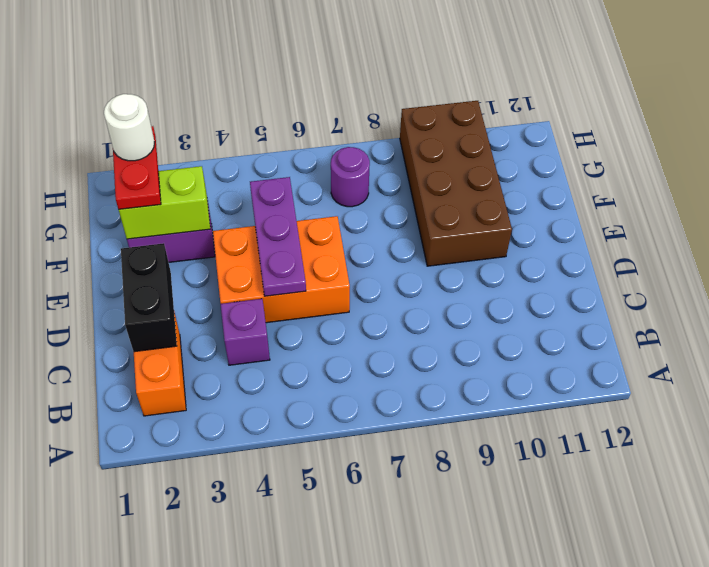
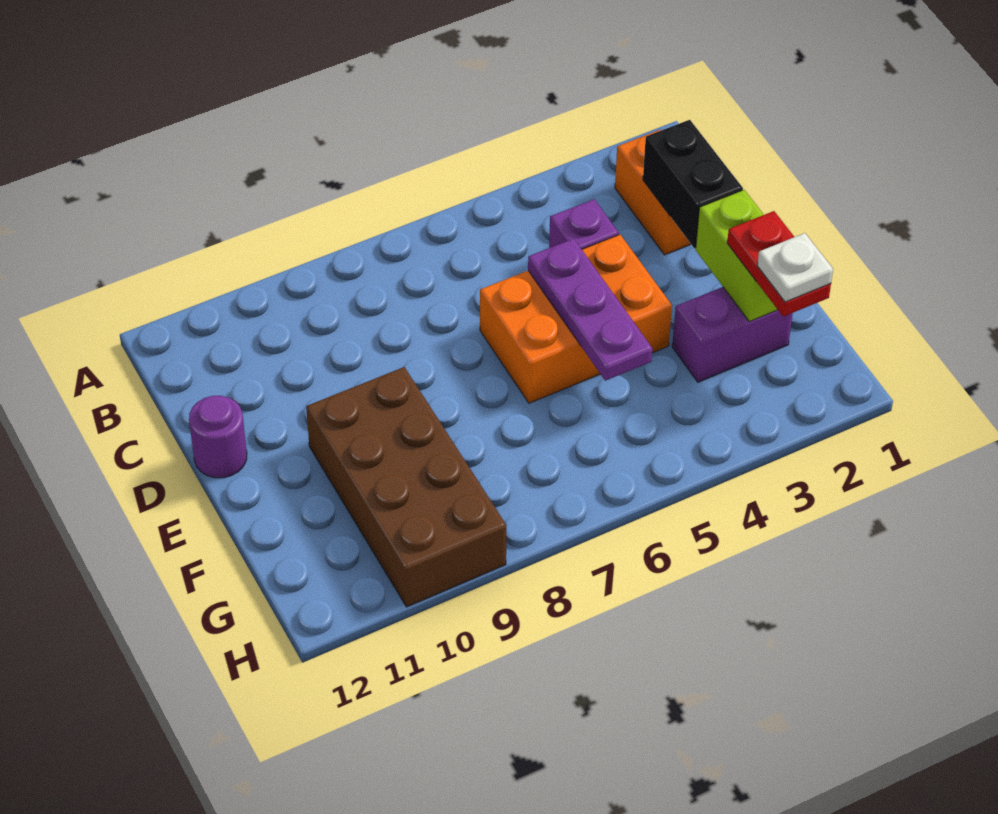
lime brick F2:F3 level 2 -> lime brick E2:F2 level 2
white round brick G2 level 4 -> white plate G2 level 4
purple round brick G7 level 1 -> purple round brick D12 level 1

